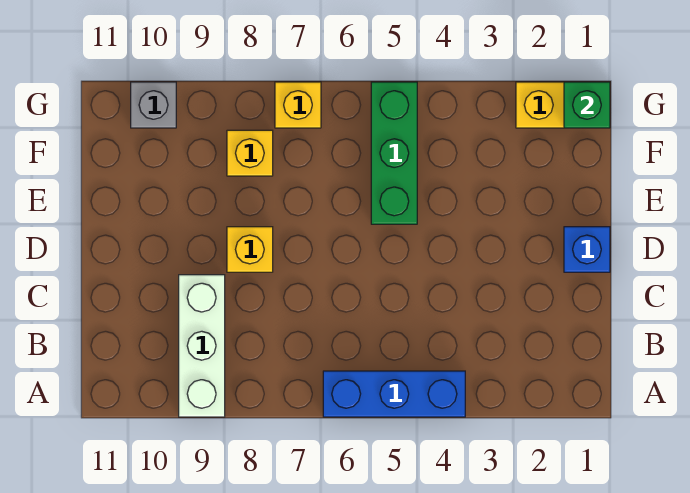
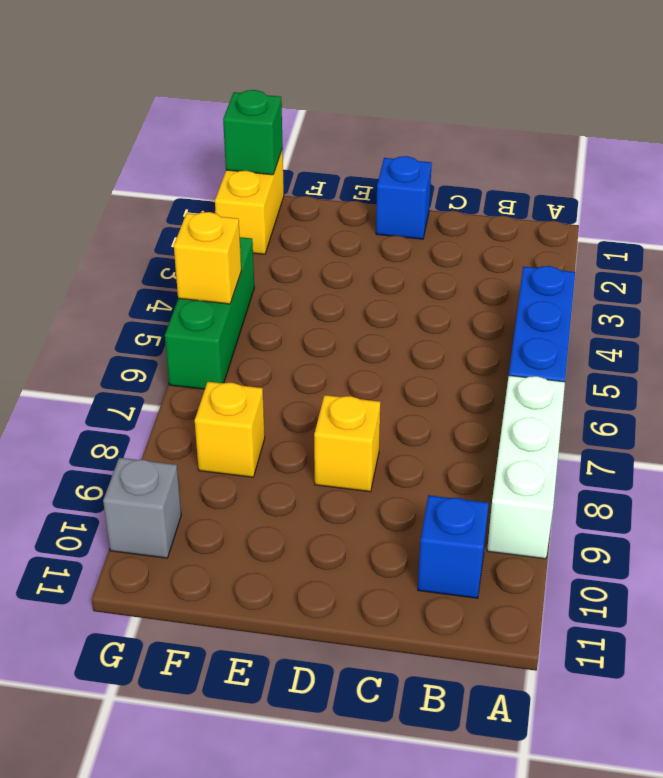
white brick A9:C9 level 1 -> white brick A7:A9 level 1
none -> blue brick B10 level 1
green brick E5:G5 level 1 -> green brick G4:G6 level 1
yellow brick G7 level 1 -> yellow brick G5 level 2

